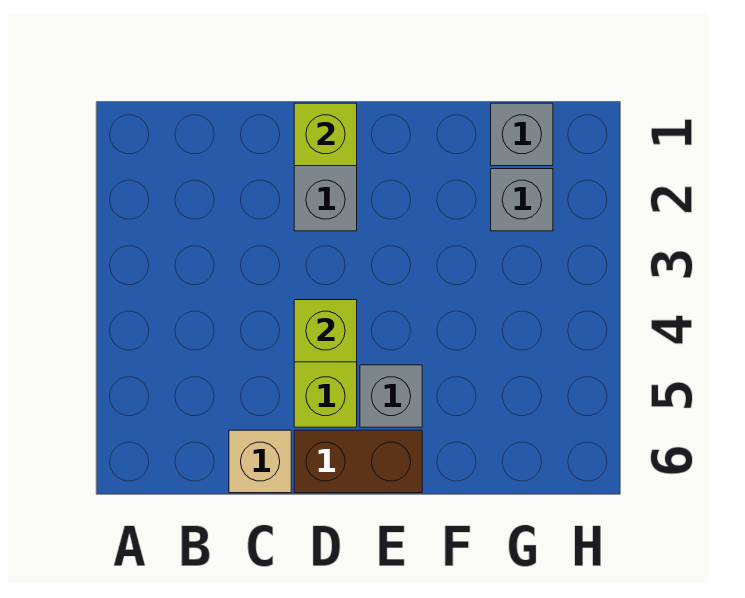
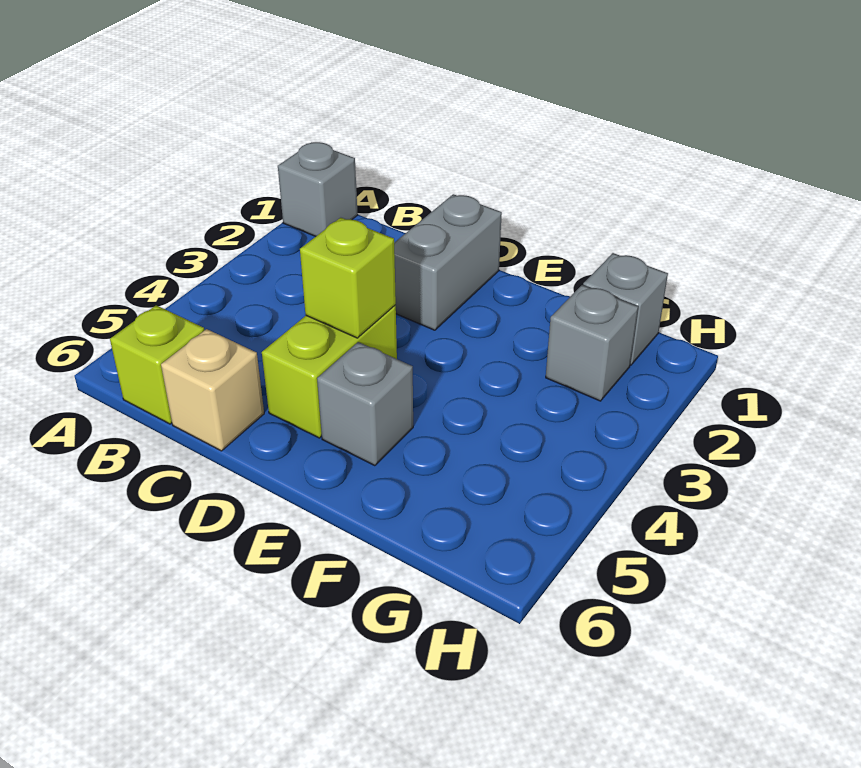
none -> grey brick A1 level 1
lime brick D1 level 2 -> lime brick B6 level 1
brown brick D6:E6 level 1 -> none

